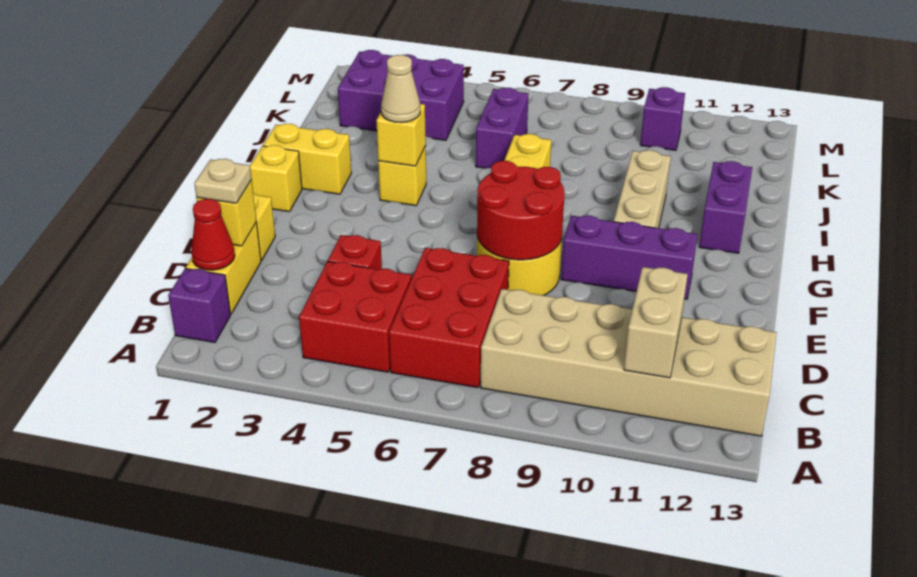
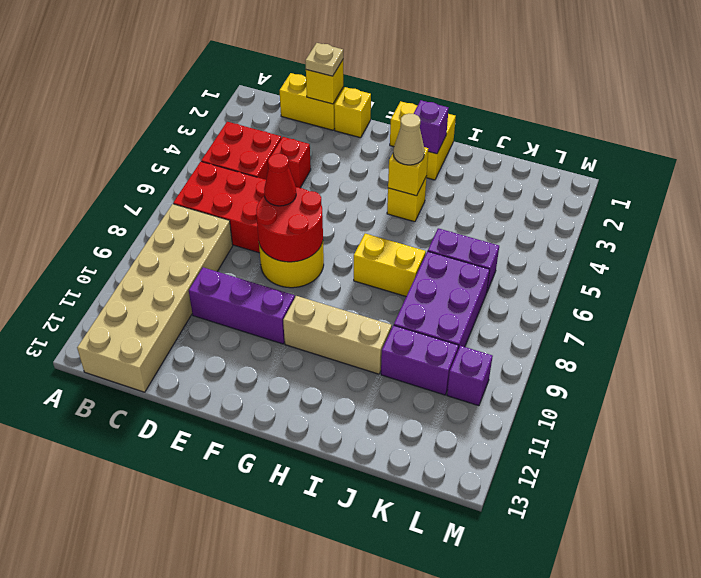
purple brick B1 level 1 -> purple brick H2 level 2
tan brick B11:C11 level 2 -> none
red cone C1 level 2 -> red cone E7 level 3
purple brick F9:F11 level 1 -> purple brick D10:F10 level 1
purple brick H12:I12 level 1 -> purple brick J10:K10 level 1
purple brick K2:L4 level 1 -> purple brick J7:K9 level 1

